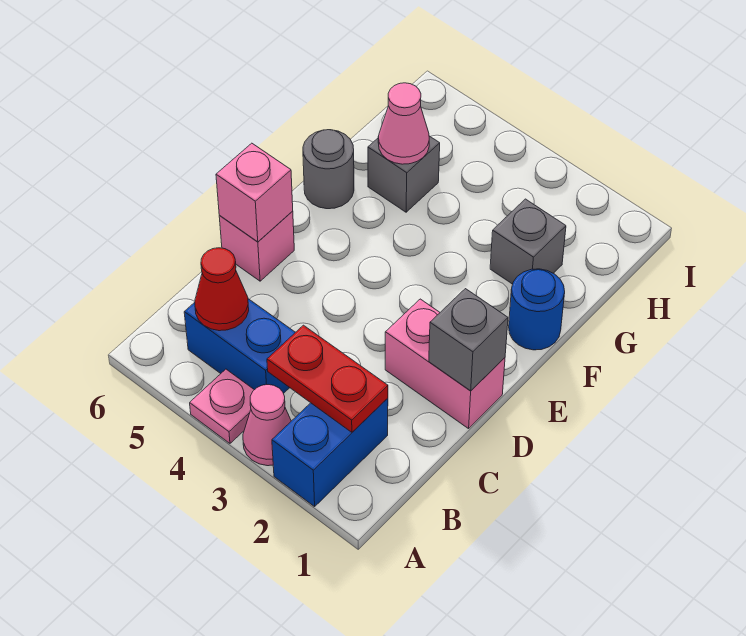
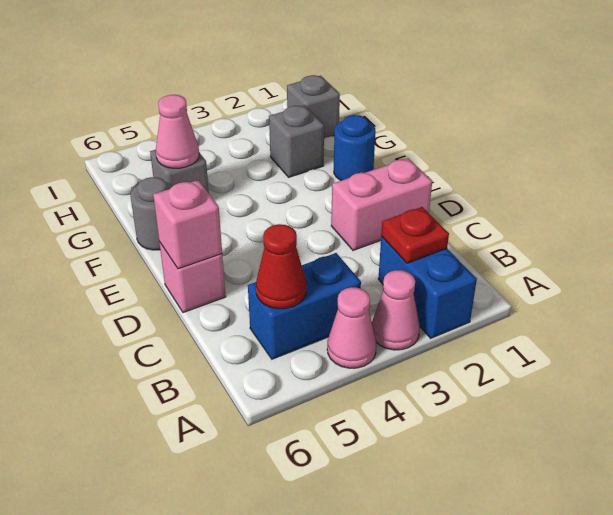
pink plate A4 level 1 -> pink cone A4 level 1
red plate B2:B3 level 2 -> red plate B2 level 2
grey brick D1 level 2 -> grey brick H1 level 1

